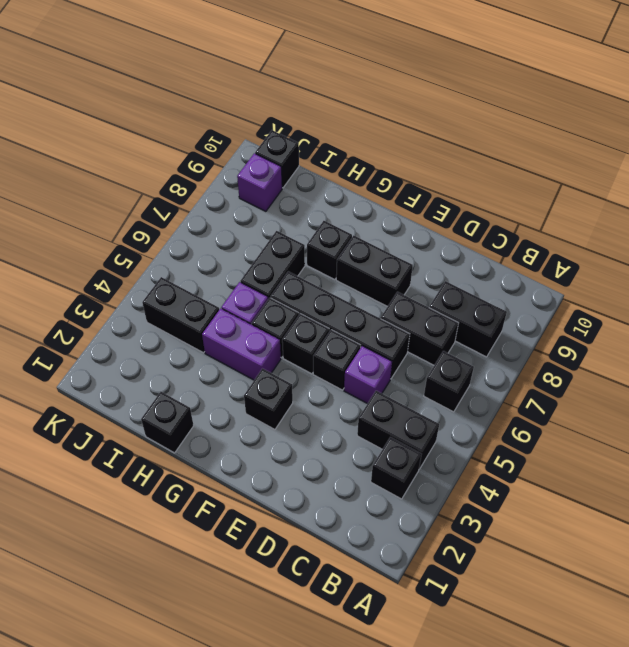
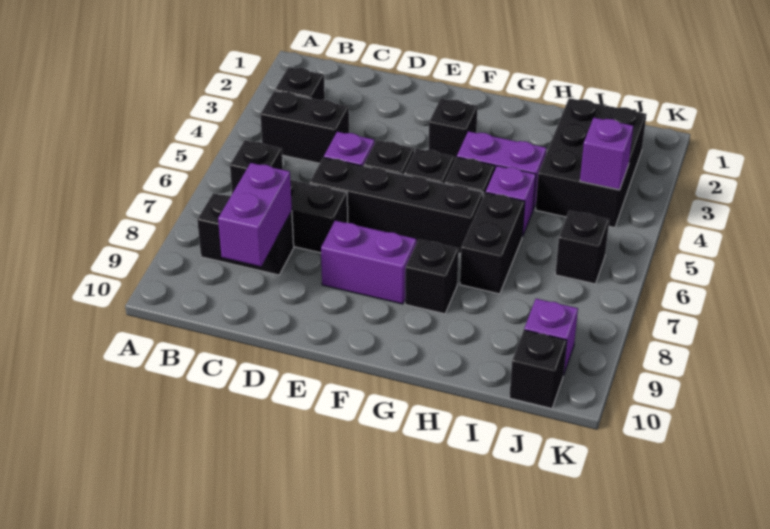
none -> purple brick C8:C9 level 2
black brick E8:F8 level 1 -> purple brick E8:F8 level 1
black brick H1 level 1 -> black brick J6 level 1
black brick I4:J4 level 1 -> black brick I2:J4 level 1
none -> purple brick J4 level 2

